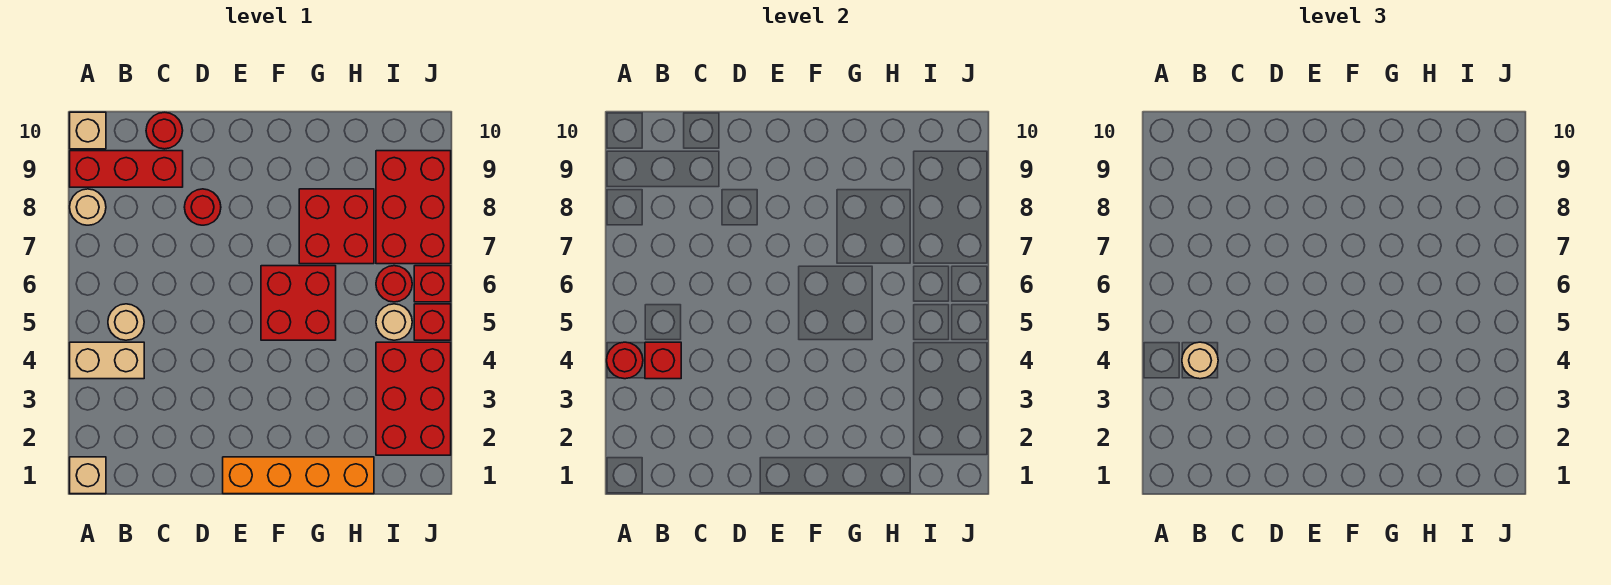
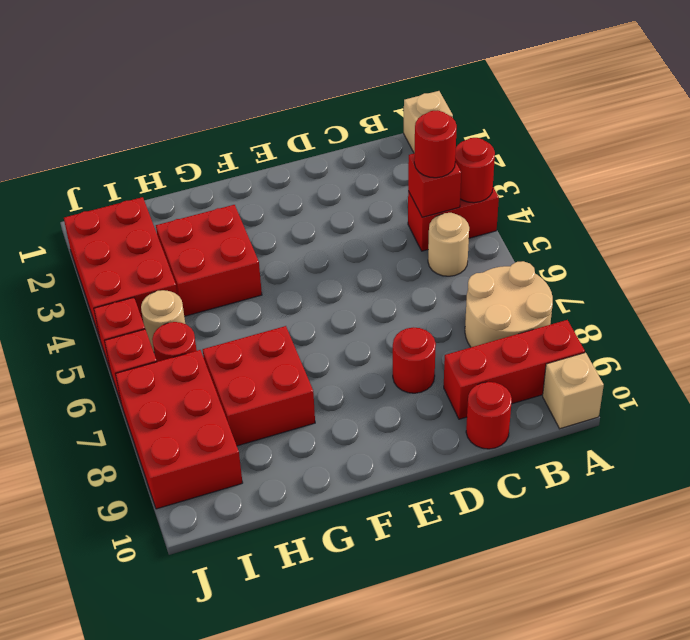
tan brick A4:B4 level 1 -> red brick A4:B4 level 1
tan round brick A8 level 1 -> tan round brick A7:B8 level 1
tan round brick B4 level 3 -> red round brick B4 level 3
orange brick E1:H1 level 1 -> none
red brick F5:G6 level 1 -> red brick G3:H4 level 1

